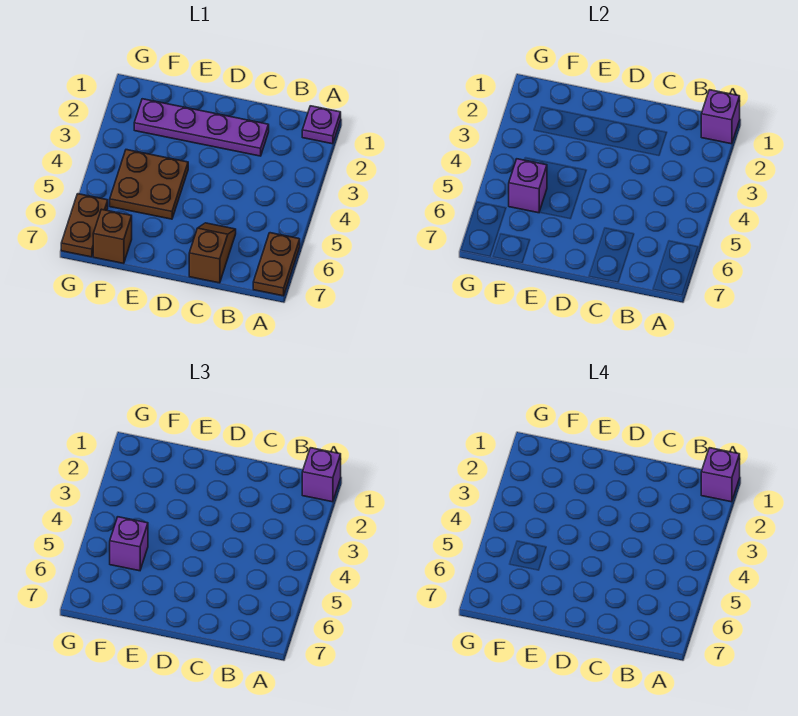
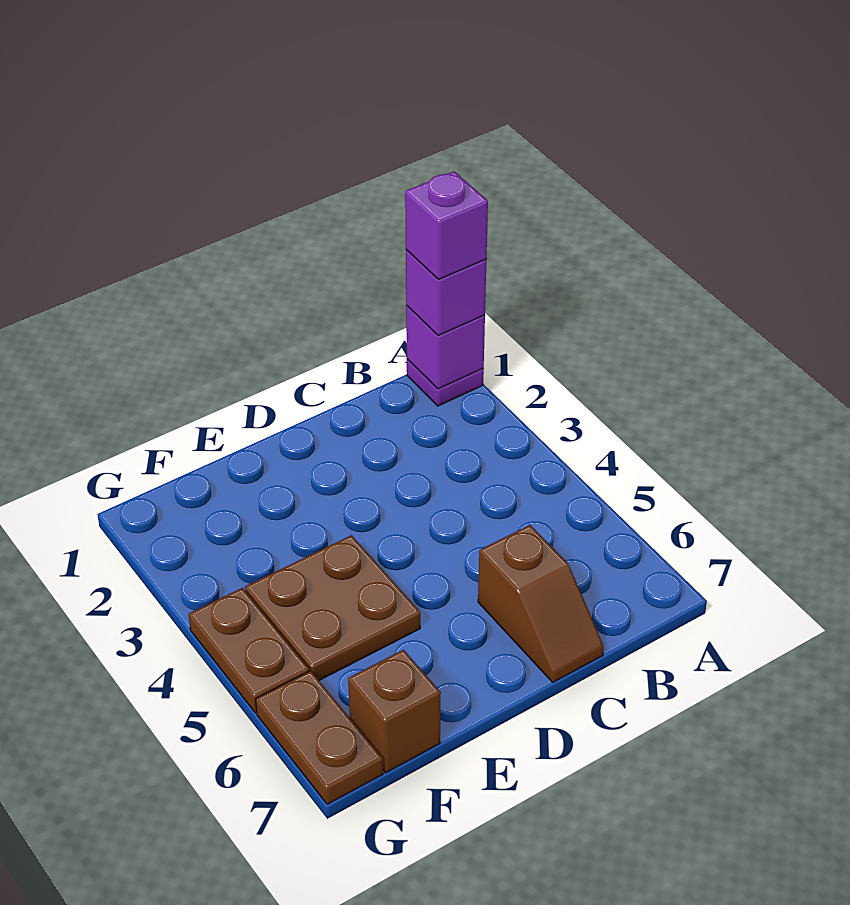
brown plate A6:A7 level 1 -> brown plate G4:G5 level 1
purple plate C2:F2 level 1 -> none
brown slope C6:C7 level 1 top 7 -> brown slope C6:C7 level 1 top 6
purple brick F5 level 2 -> none
purple brick F5 level 3 -> none

